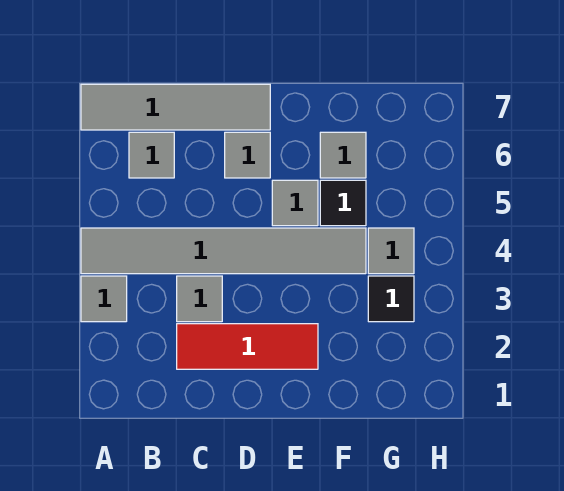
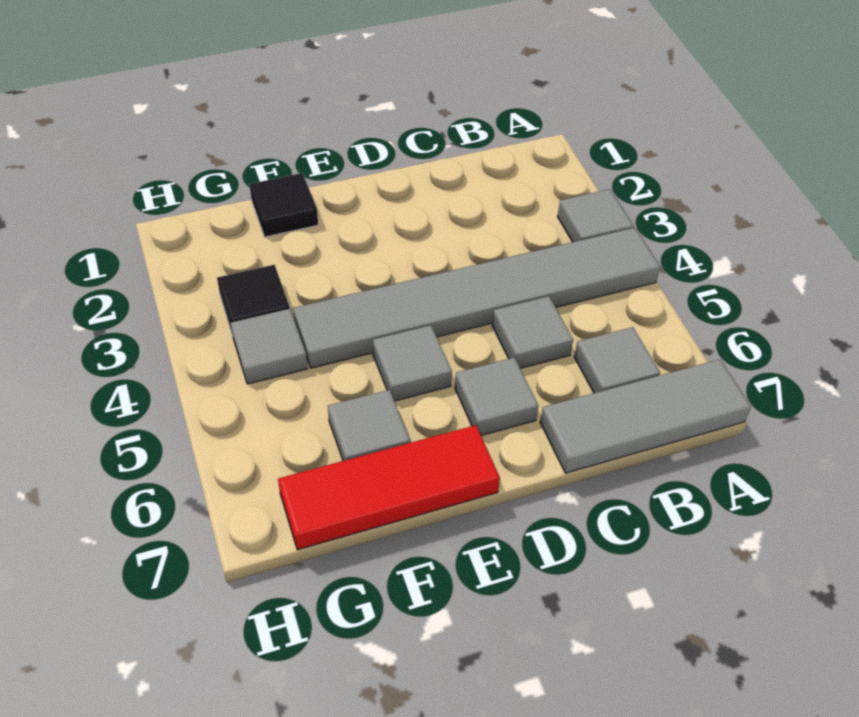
grey tile A7:D7 level 1 -> grey tile A7:C7 level 1
red tile C2:E2 level 1 -> red tile E7:G7 level 1
grey tile C3 level 1 -> grey tile C5 level 1
black tile F5 level 1 -> black tile F1 level 1

